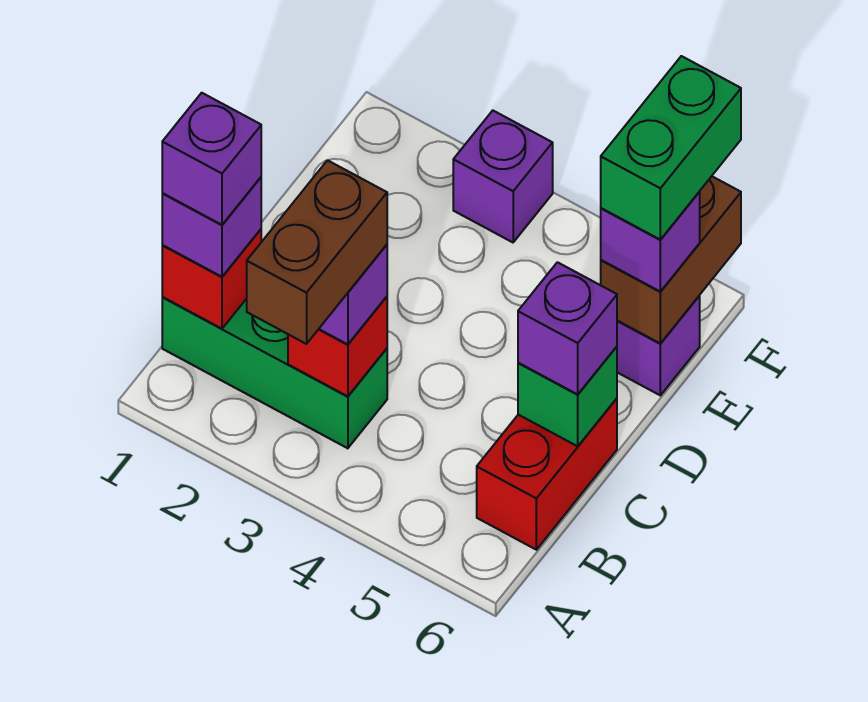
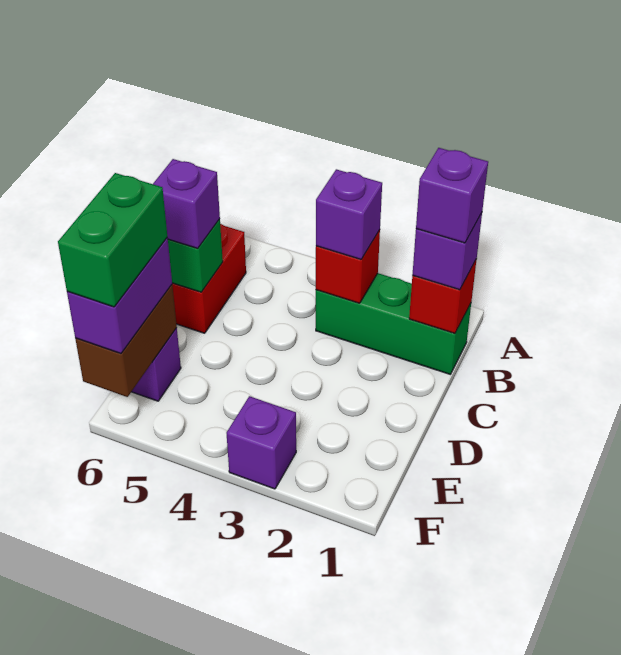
brown brick A3:B3 level 4 -> none
purple brick E6 level 3 -> purple brick E6:F6 level 3

